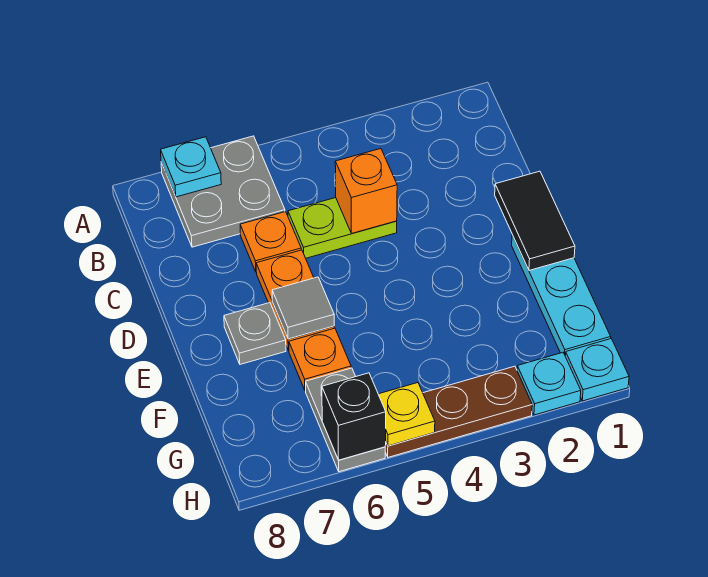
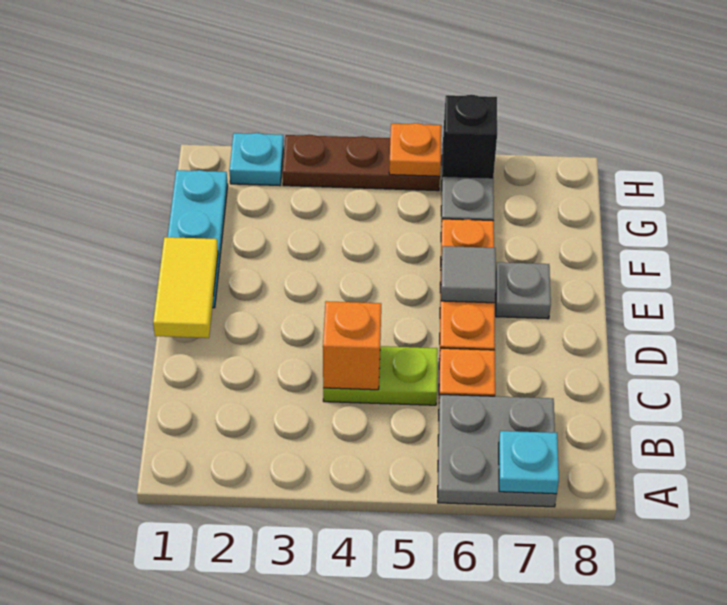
black tile D1:E1 level 2 -> yellow tile D1:E1 level 2
cyan plate H1 level 1 -> none
yellow plate H5 level 2 -> orange plate H5 level 2

